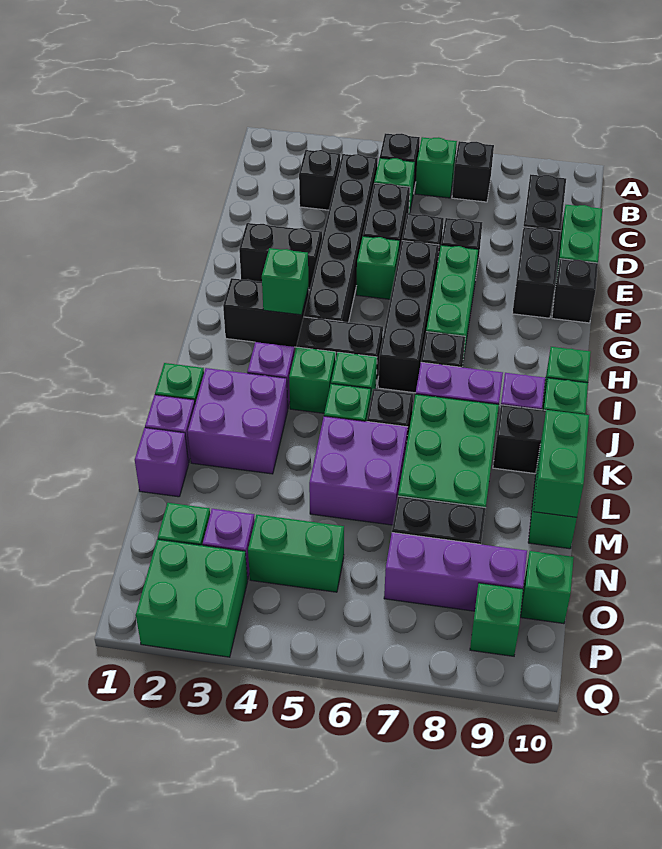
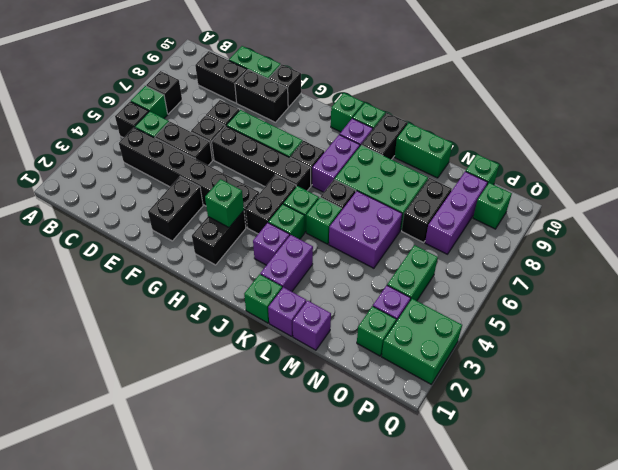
black brick C3 level 1 -> none
green brick F5 level 1 -> none
purple brick K2:L3 level 1 -> purple brick K2:K3 level 1
green brick L10:M10 level 2 -> none

